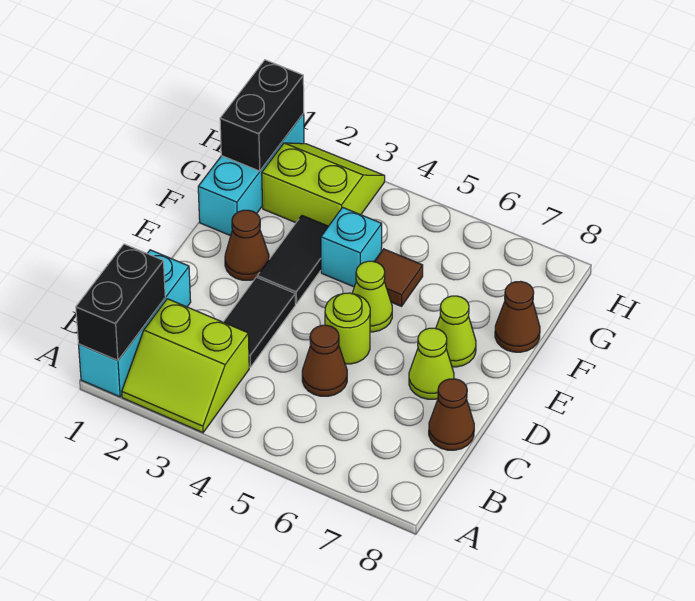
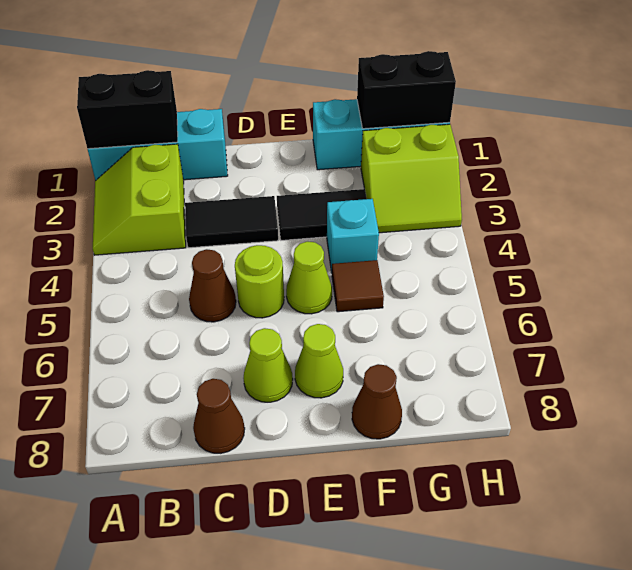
brown cone E2 level 1 -> none
lime slope G2:H3 level 1 top G -> lime slope G2:H3 level 1 top 2

